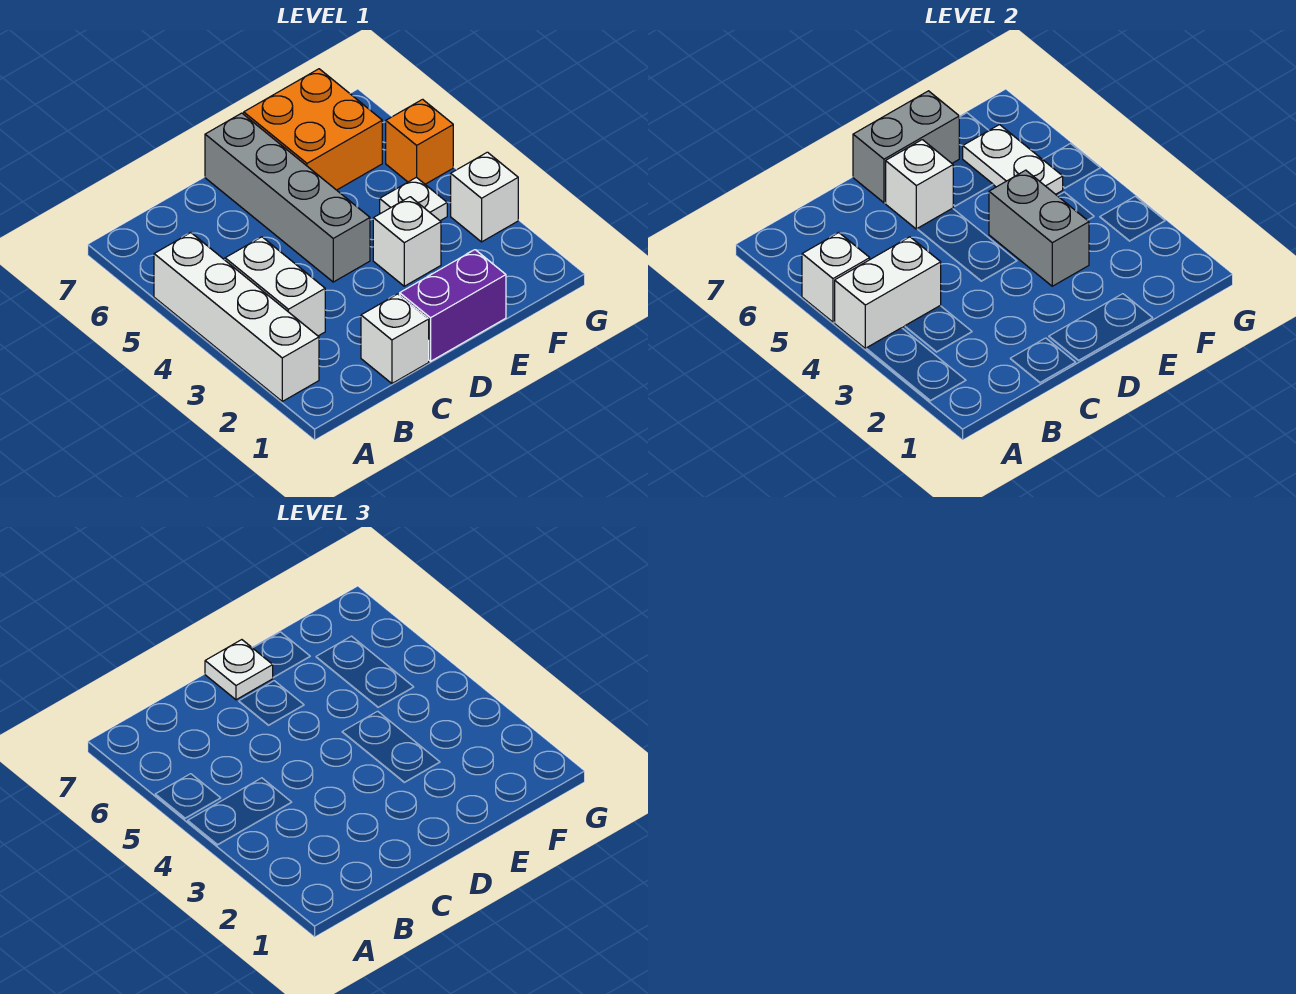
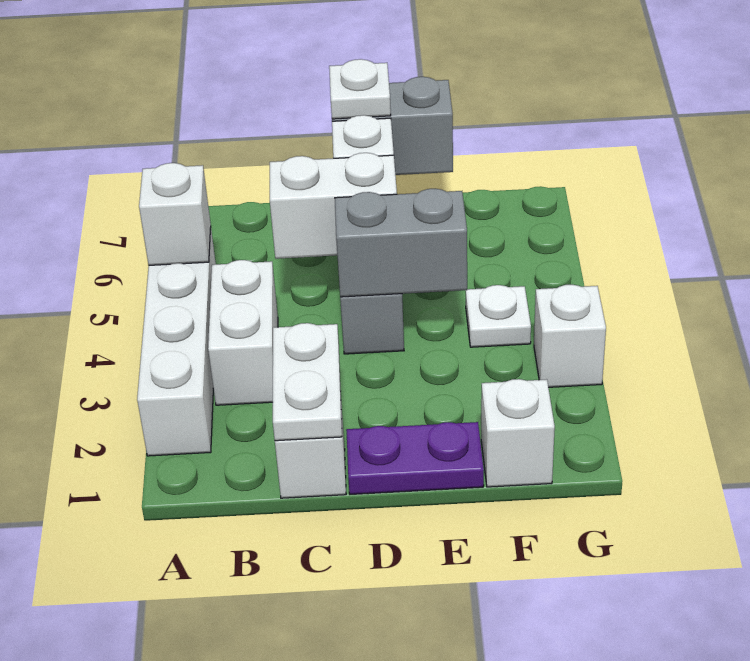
white brick A4:B4 level 2 -> white brick C5:D5 level 2
purple brick D1:E1 level 1 -> purple plate D1:E1 level 1
white brick E3 level 1 -> white brick F1 level 1
grey brick E3:E4 level 2 -> grey brick D4:E4 level 2
orange brick E6:F7 level 1 -> none
white plate F5:F6 level 2 -> white plate C1:C2 level 2
orange brick G5 level 1 -> none

